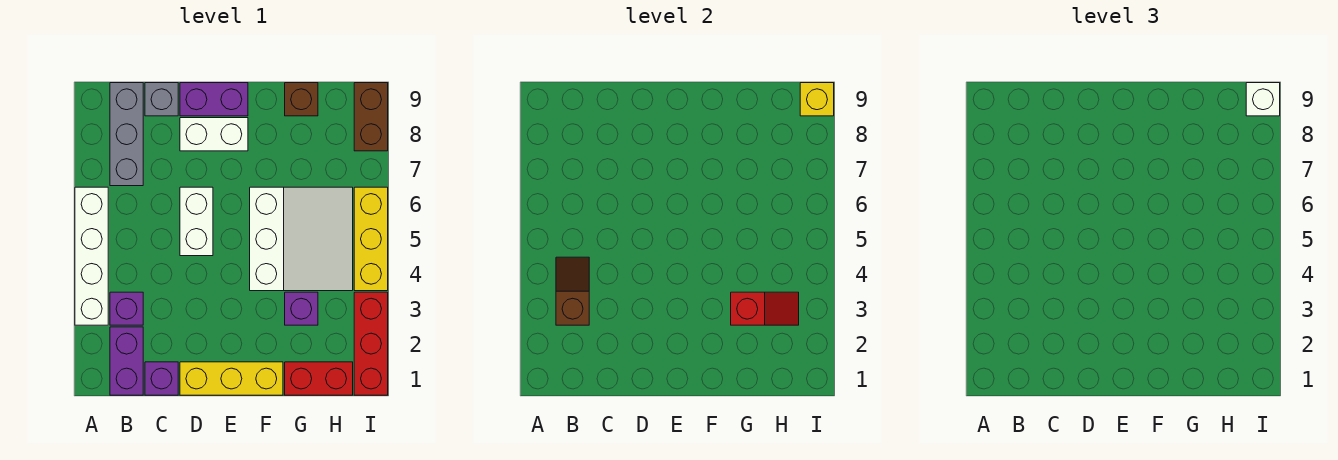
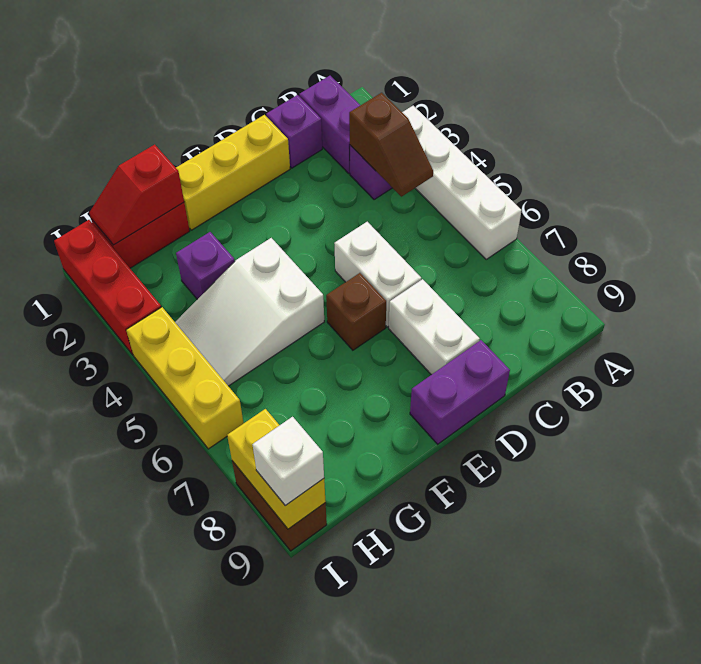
grey brick B7:B9 level 1 -> none
grey brick C9 level 1 -> none
white brick D8:E8 level 1 -> white brick D7:D8 level 1
white slope F4:H6 level 1 top F -> white slope F4:H5 level 1 top F
red slope G3:H3 level 2 top G -> red slope G1:H1 level 2 top G
brown brick G9 level 1 -> brown brick E6 level 1
yellow brick I9 level 2 -> yellow brick I8:I9 level 2

